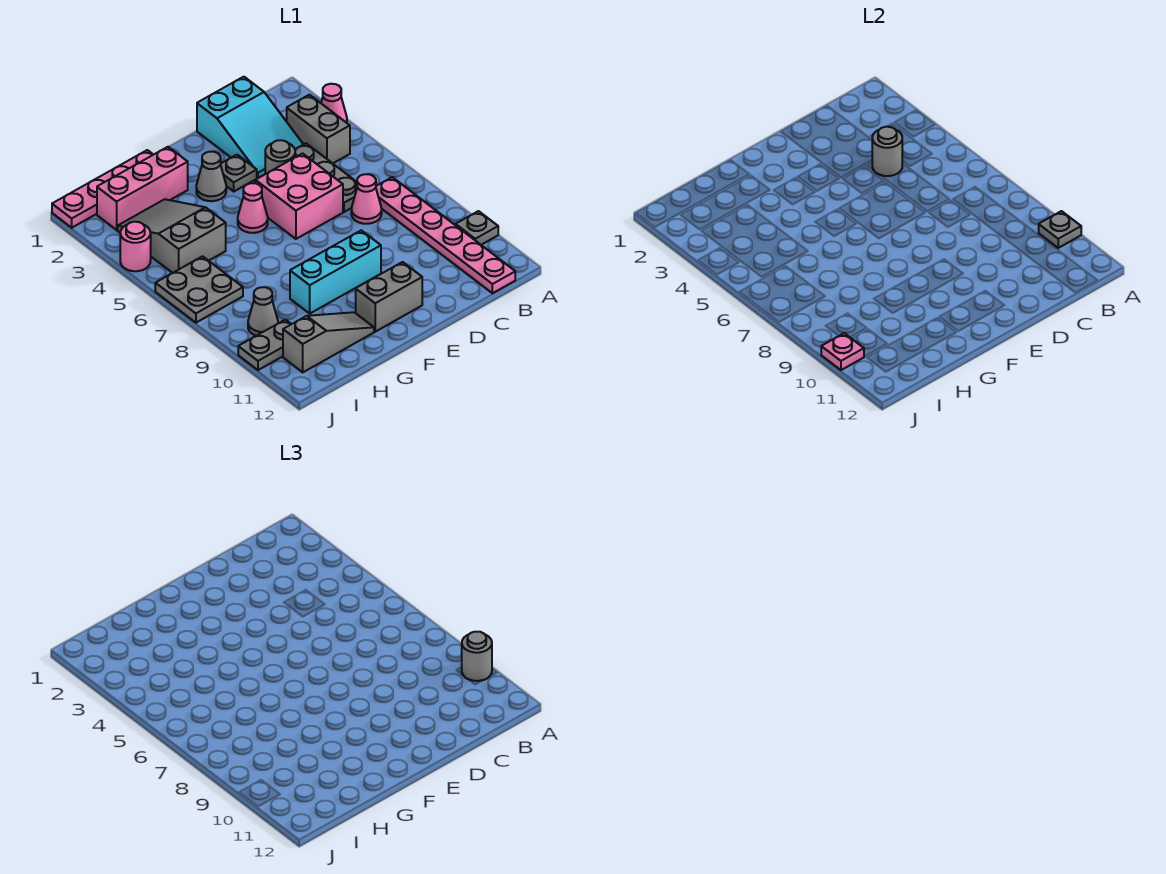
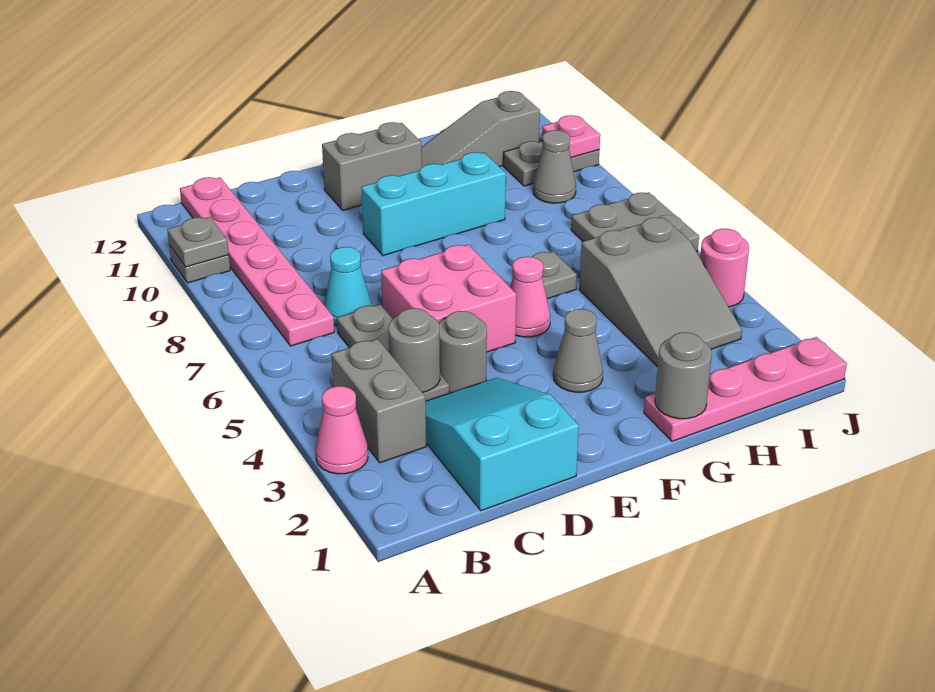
grey round brick A10 level 3 -> grey round brick G1 level 2
pink cone C7 level 1 -> cyan cone C7 level 1
grey plate E3 level 1 -> grey plate G6 level 1
pink brick G2:I2 level 1 -> none

